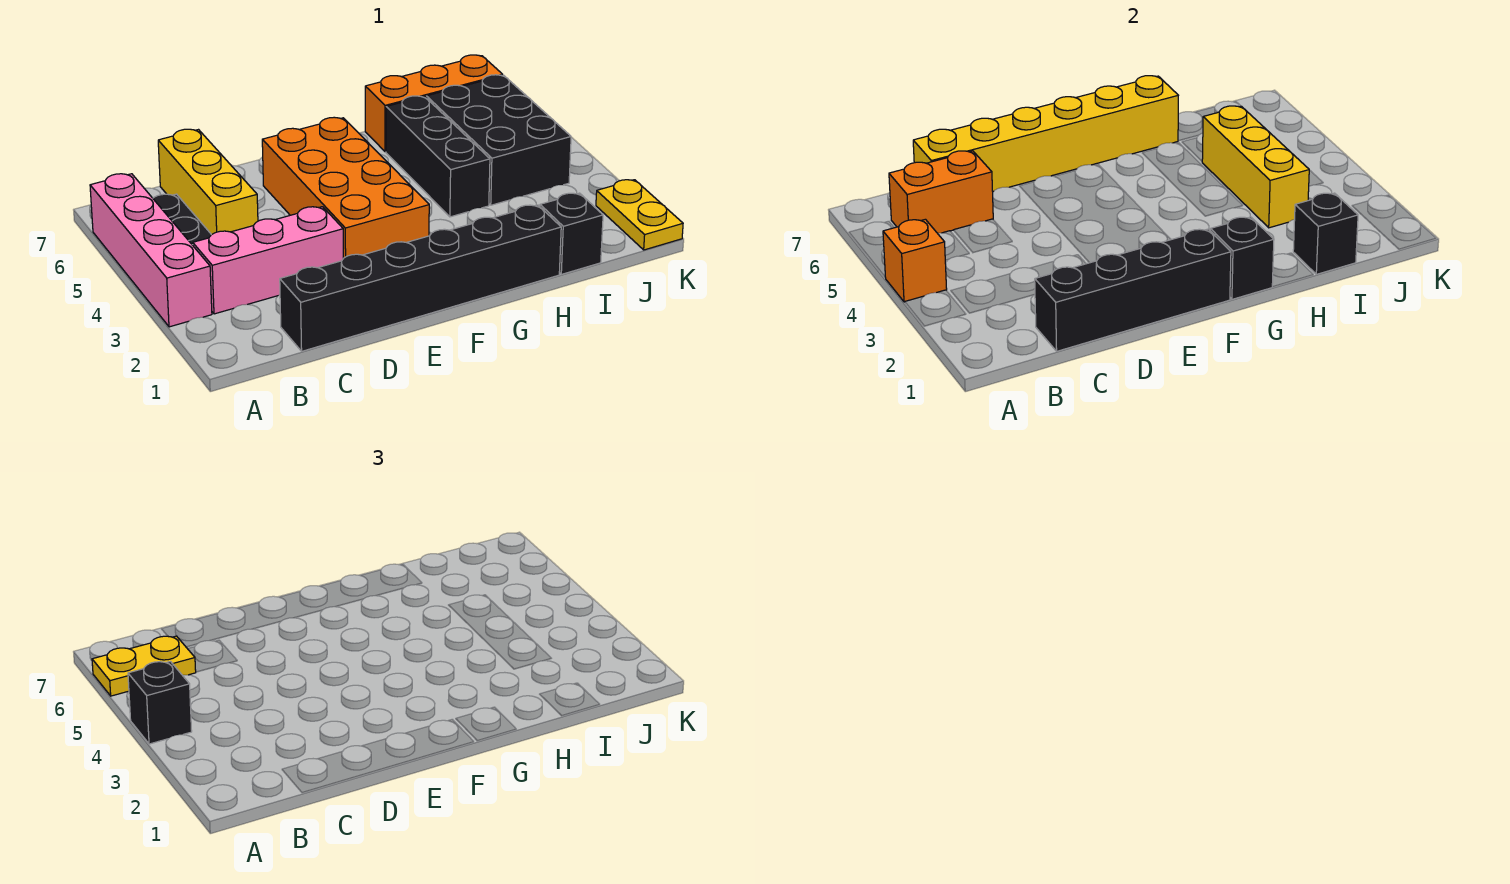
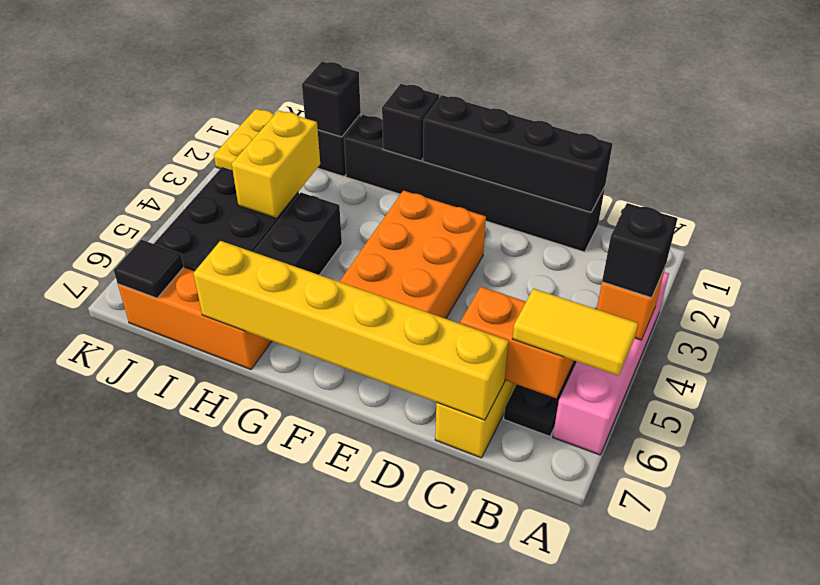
yellow plate A6:B6 level 3 -> yellow tile A6:B6 level 3
pink brick B3:D3 level 1 -> none
yellow brick I3:I5 level 2 -> yellow brick I3:I4 level 2
none -> black tile J7 level 2

